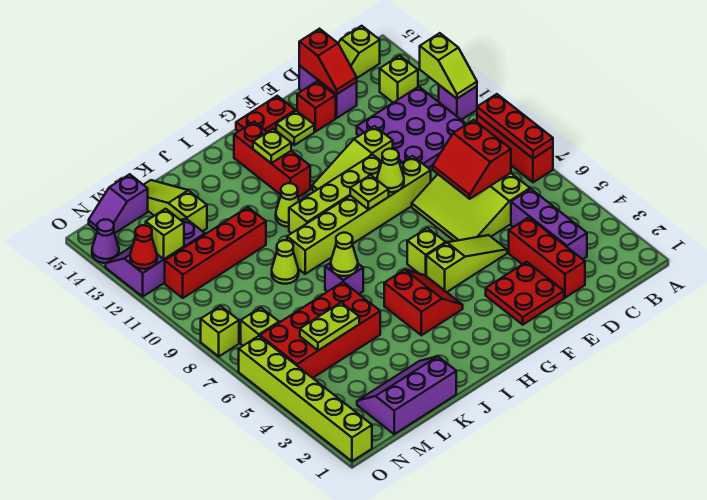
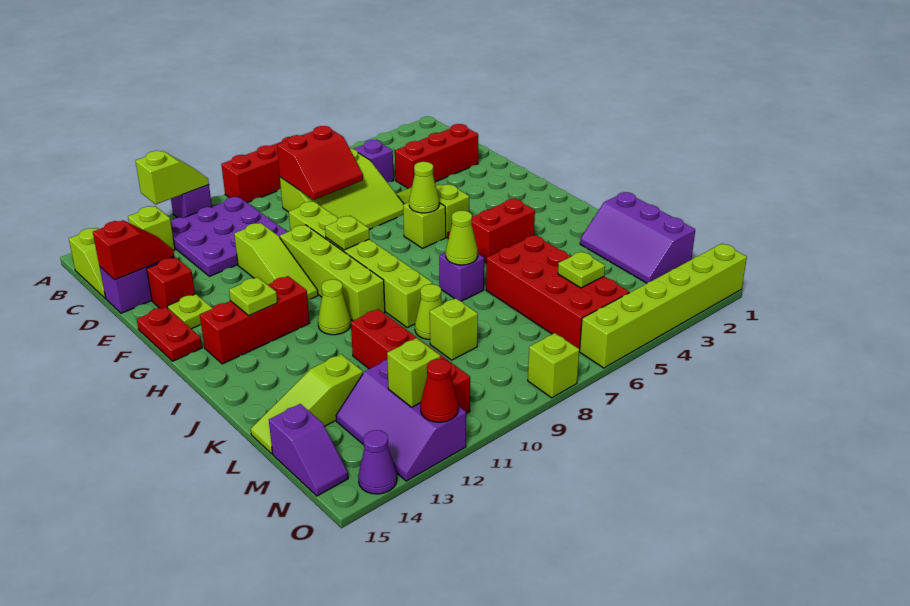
red plate A7:A9 level 2 -> none
purple brick C3:C5 level 1 -> purple brick C5 level 1
red plate E2:F3 level 1 -> none
lime cone F9 level 2 -> lime cone G6 level 2
lime plate L5:M5 level 2 -> lime plate M5 level 2
lime brick N7 level 1 -> lime brick L9 level 1

